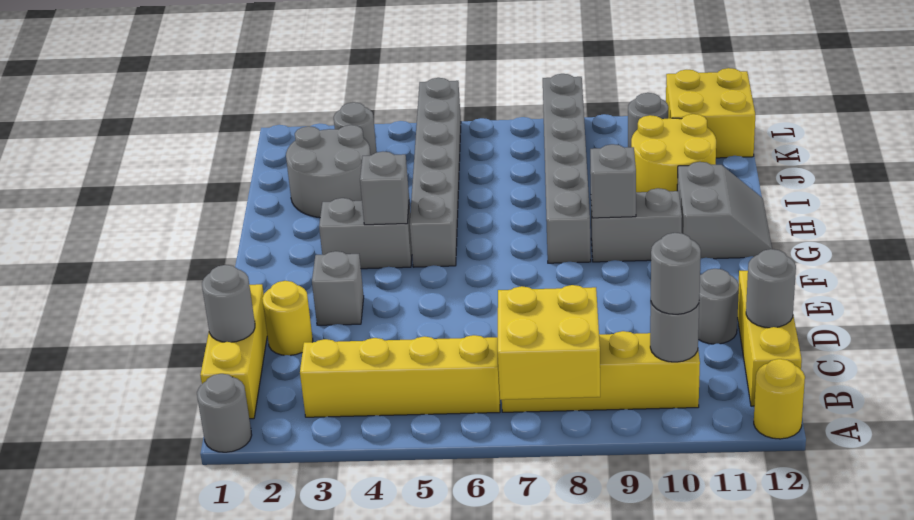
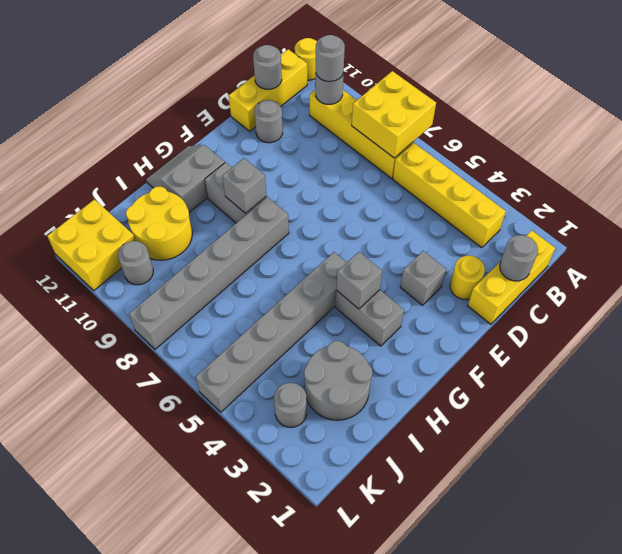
grey round brick A1 level 1 -> none

